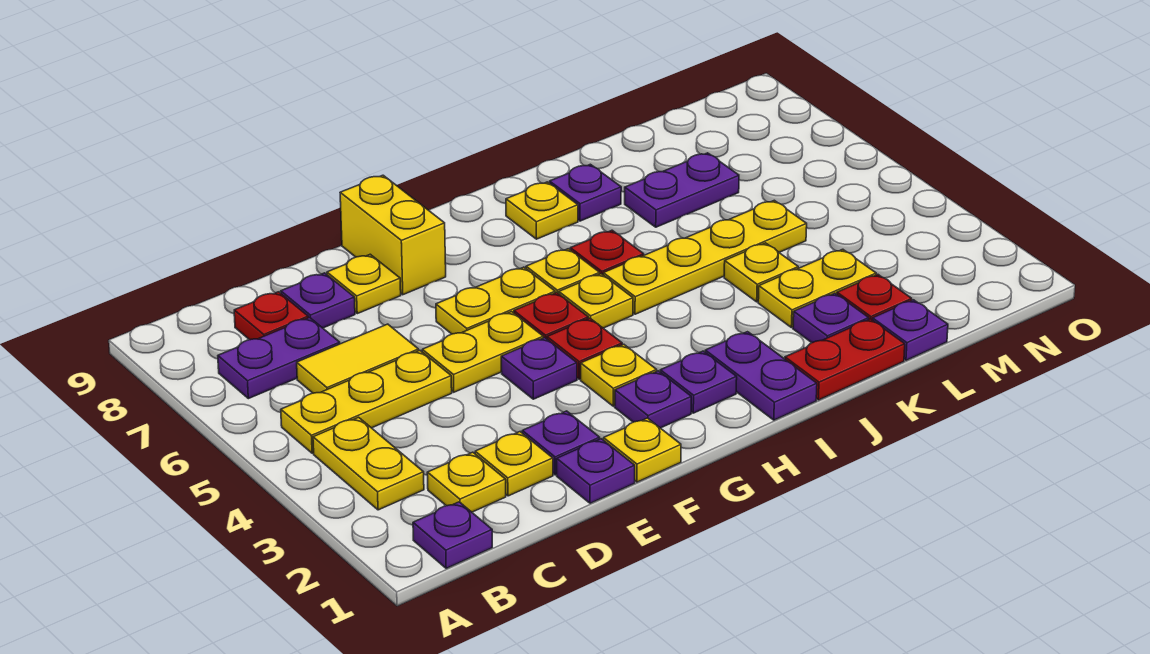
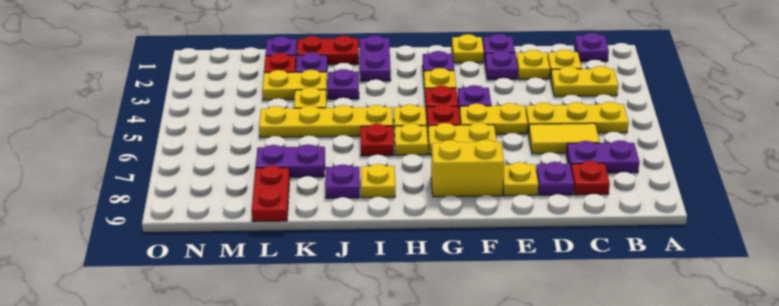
yellow plate B3:B4 level 1 -> yellow plate B3:C3 level 1
yellow brick F8:F9 level 1 -> yellow brick F8:G8 level 1
purple plate H2 level 1 -> purple plate J3 level 1
none -> red plate L8:L9 level 1

